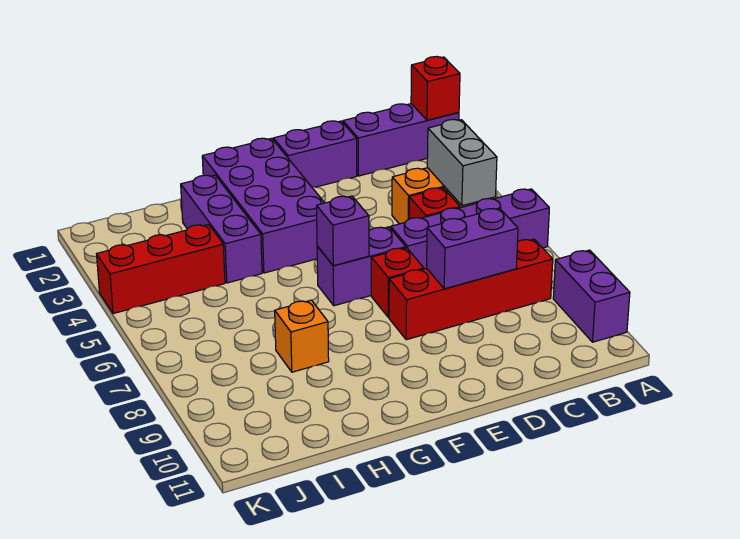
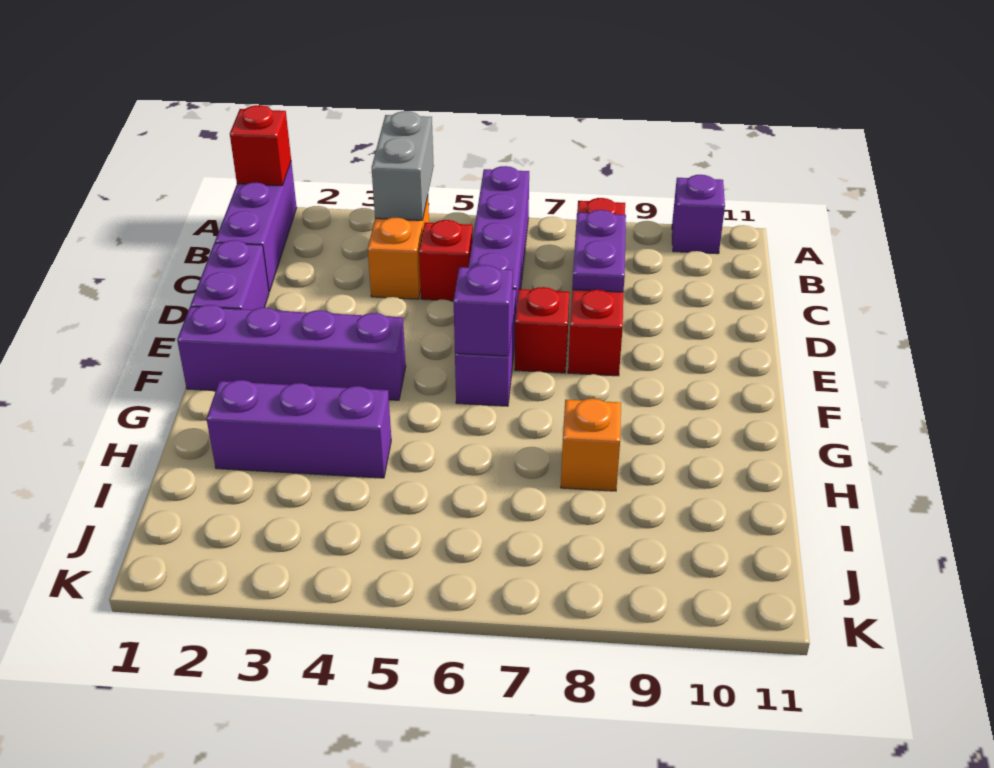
purple brick A9:A10 level 1 -> purple brick A10 level 1
grey brick B4:B5 level 2 -> grey brick A4:B4 level 2
purple brick C8:D8 level 2 -> purple plate C8:D8 level 2
purple brick F1:G4 level 1 -> purple brick F1:F4 level 1
red brick I4:K4 level 1 -> none

